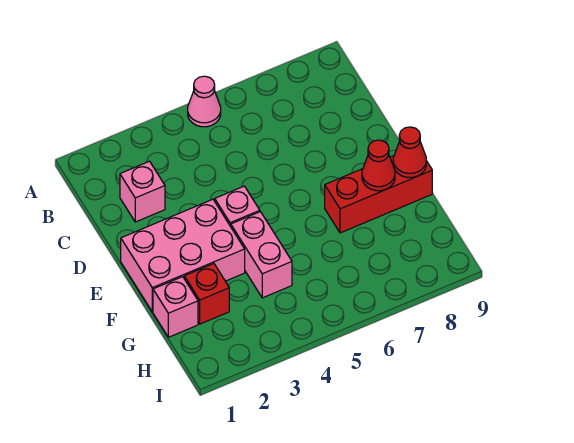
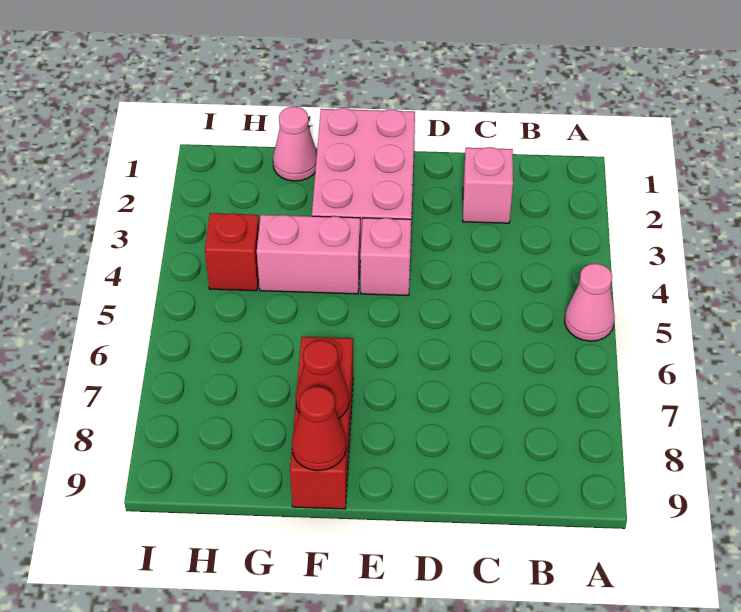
pink brick G1 level 1 -> pink cone G1 level 1
red brick G2 level 1 -> red brick H4 level 1

